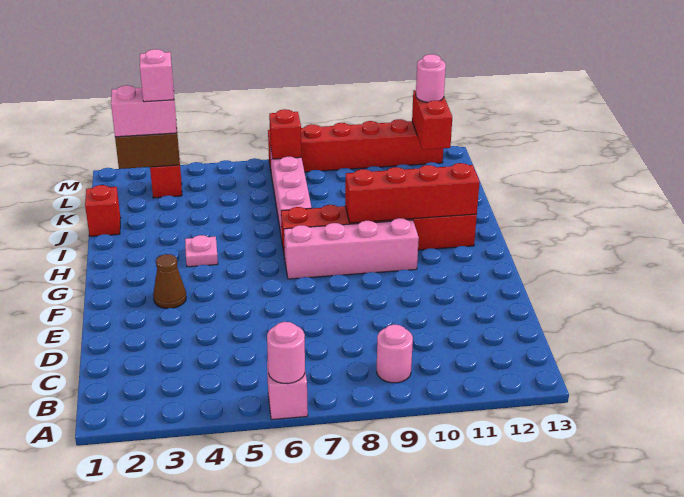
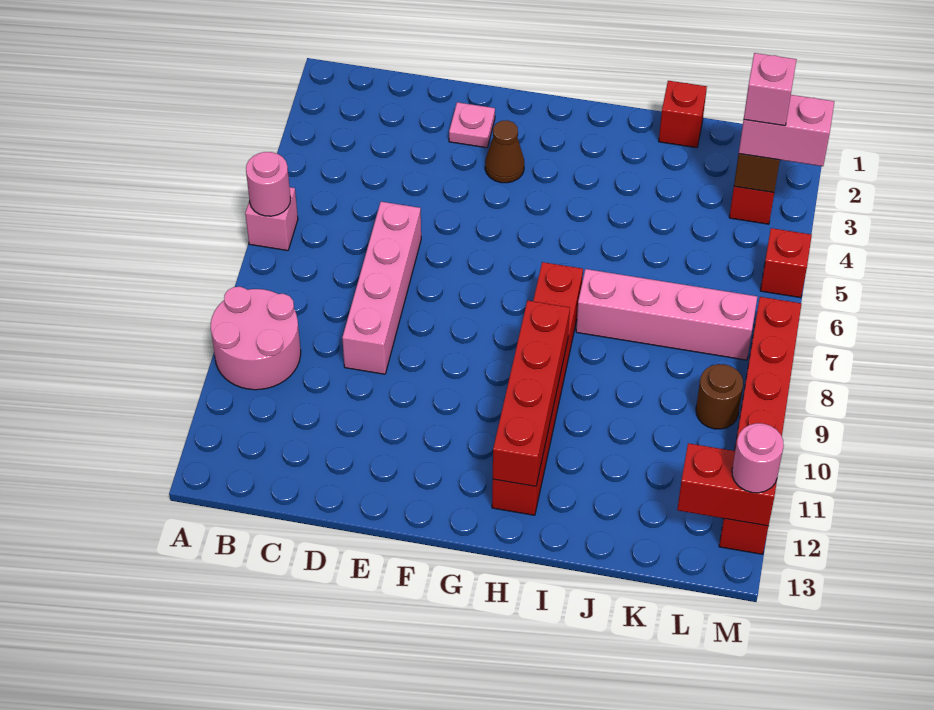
pink round brick B9 level 1 -> pink round brick A9:B10 level 1
pink brick G7:G10 level 1 -> pink brick D6:D9 level 1
pink plate H4 level 1 -> pink plate E2 level 1
pink brick L2:L3 level 3 -> pink brick L3:M3 level 3
red brick L7 level 2 -> red brick M5 level 1
none -> brown round brick L9 level 1

